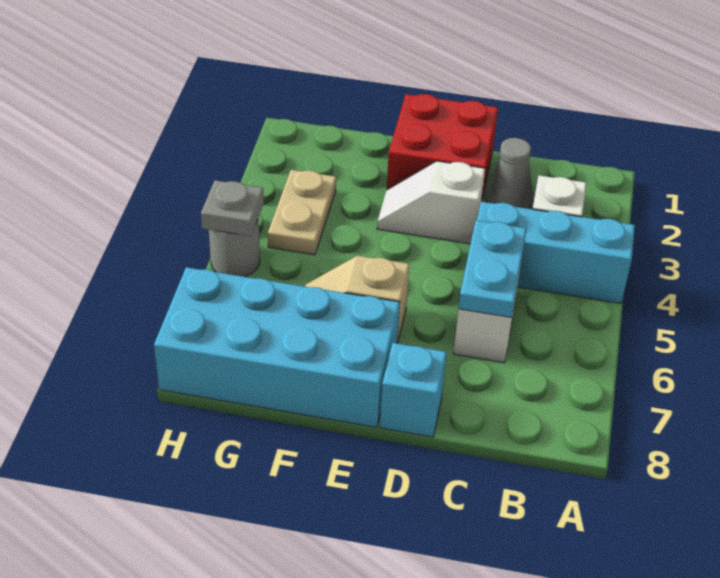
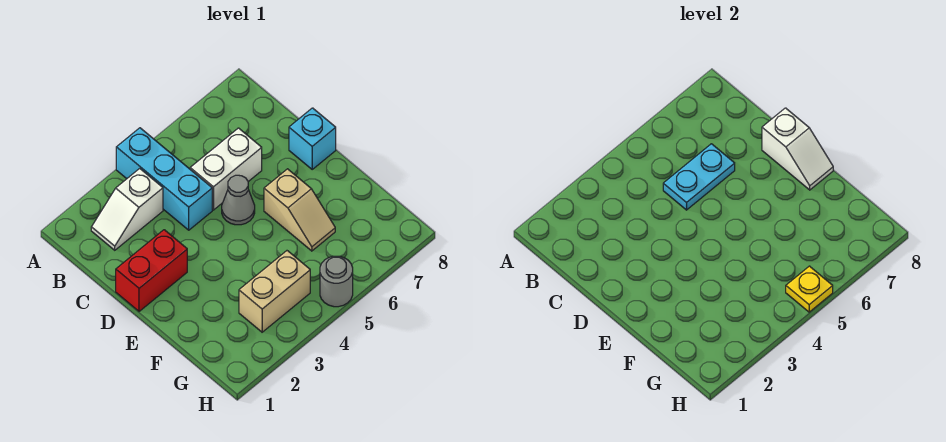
grey cone C2 level 1 -> grey cone D5 level 1
red brick D1:E2 level 1 -> red brick D1:D2 level 1
white slope D3:E3 level 1 top D -> white slope D8:E8 level 2 top D
cyan brick E7:H8 level 1 -> none
tan plate G3:G4 level 1 -> tan brick G3:G4 level 1
grey plate H5 level 2 -> yellow plate H5 level 2

